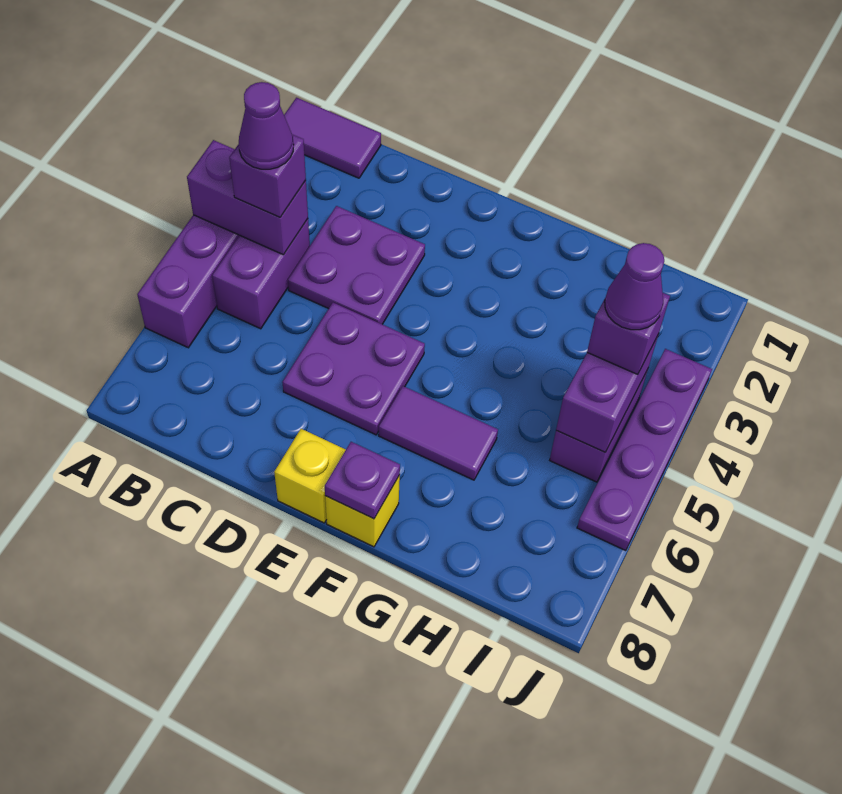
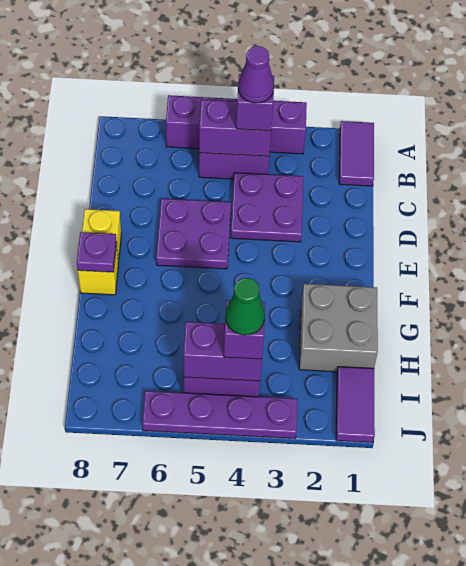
purple brick A4:B4 level 2 -> purple brick B4:B5 level 2
purple tile F6:G6 level 1 -> purple tile I1:J1 level 1
none -> grey brick G1:H2 level 1
purple cone I4 level 4 -> green cone I4 level 4

